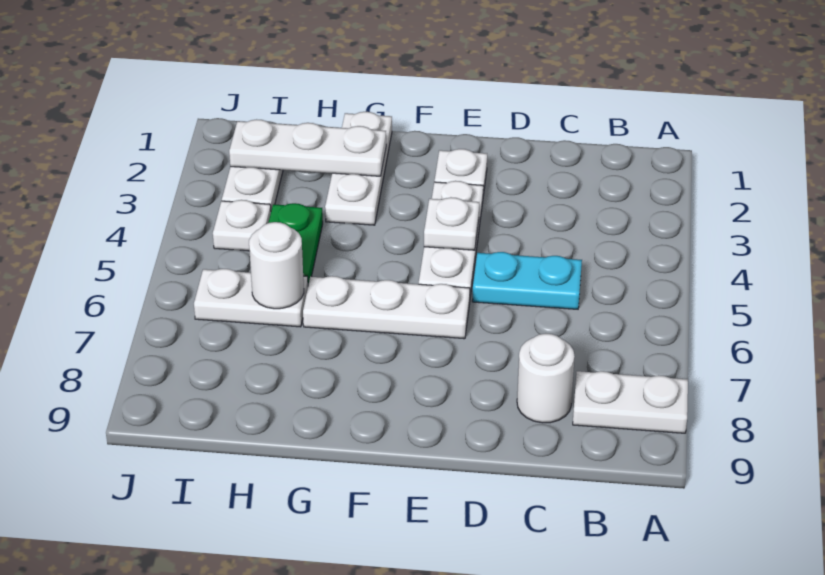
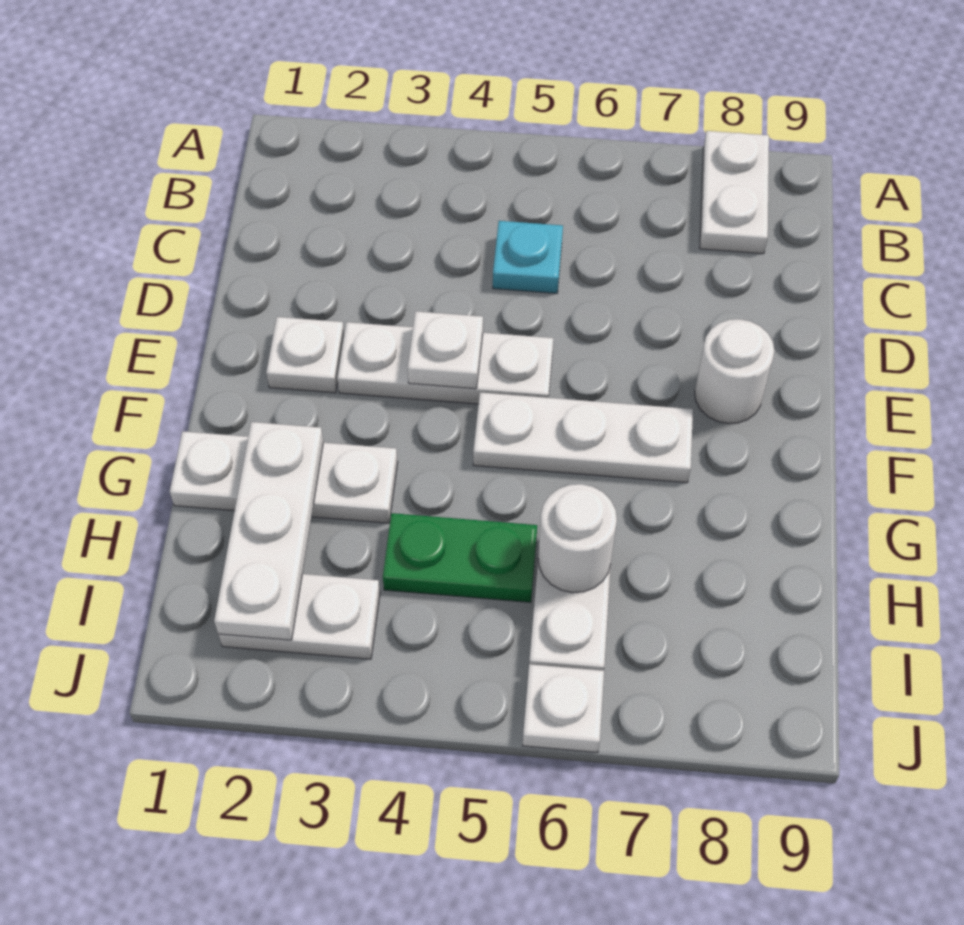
cyan plate C5:D5 level 1 -> cyan plate C5 level 1
white round brick C8 level 1 -> white round brick E8 level 1
white plate E6:G6 level 1 -> white plate F5:F7 level 1
white plate I4 level 1 -> white plate J6 level 1

